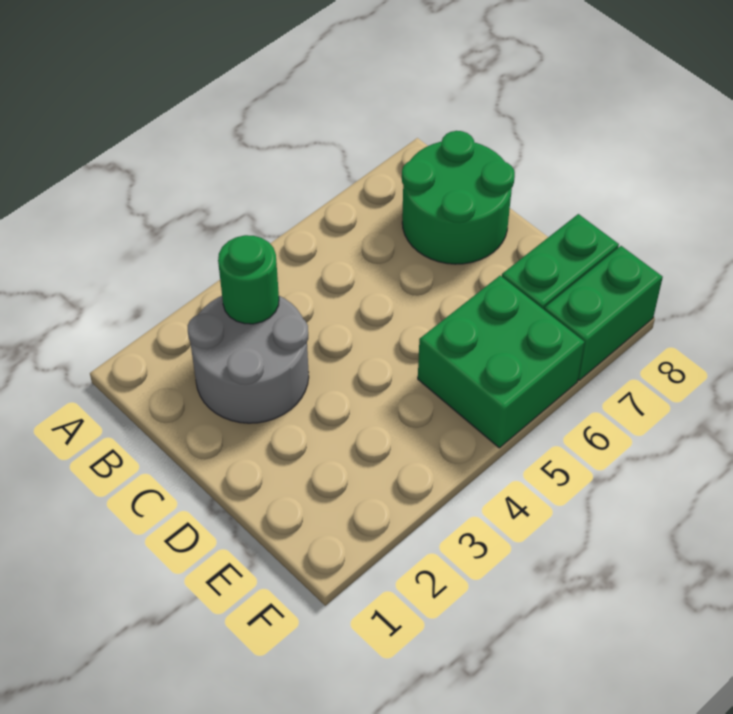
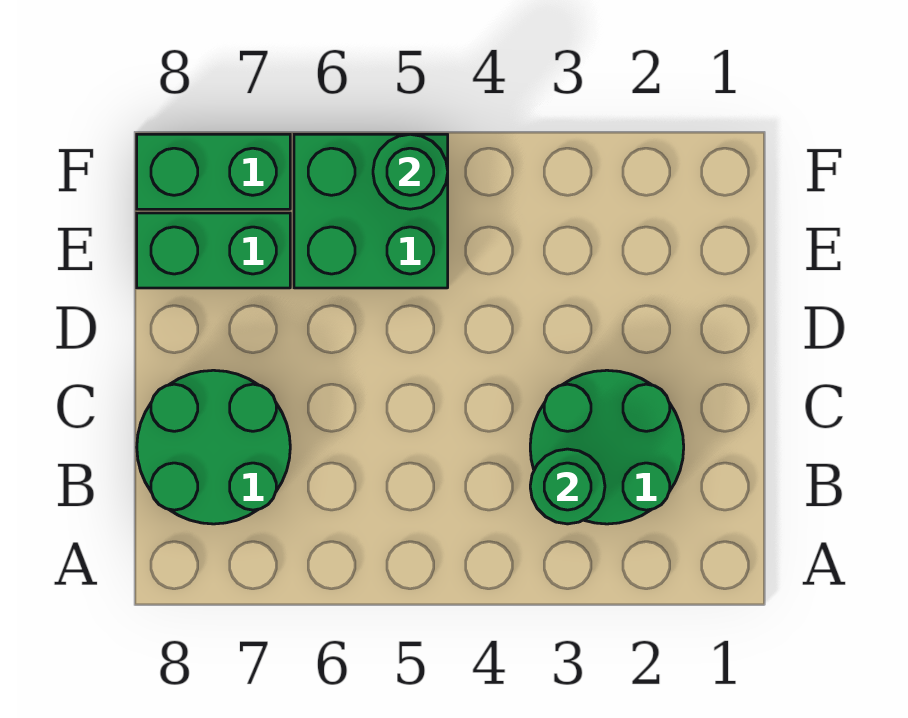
grey round brick B2:C3 level 1 -> green round brick B2:C3 level 1
none -> green round brick F5 level 2

